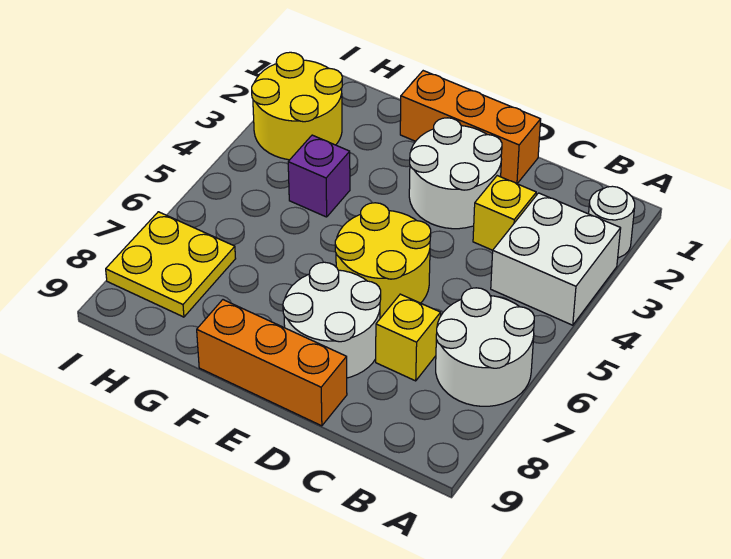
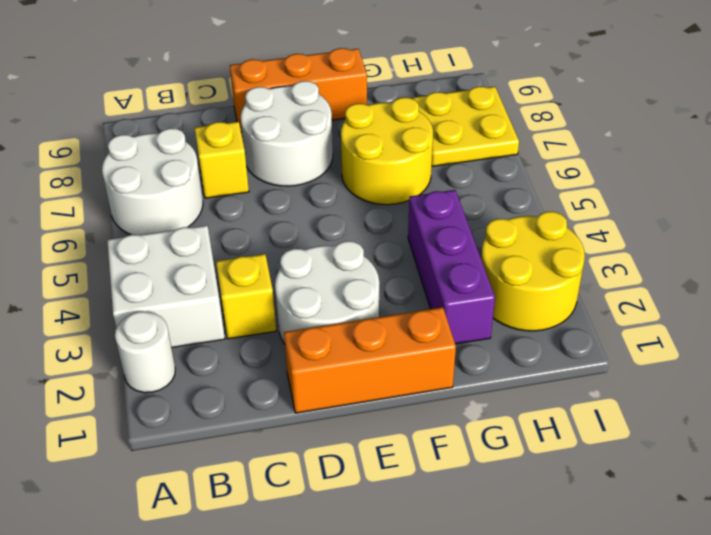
yellow round brick D5:E6 level 1 -> yellow round brick F6:G7 level 1
purple brick G4 level 1 -> purple brick G2:G4 level 1

